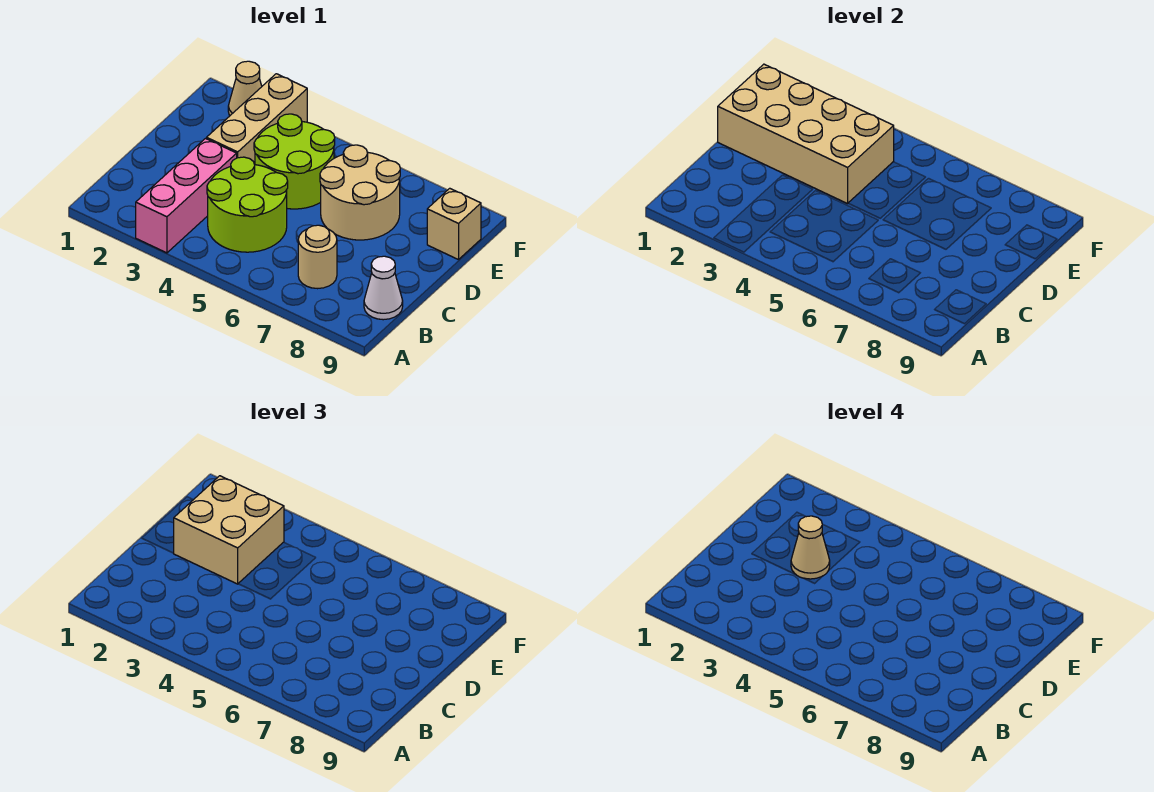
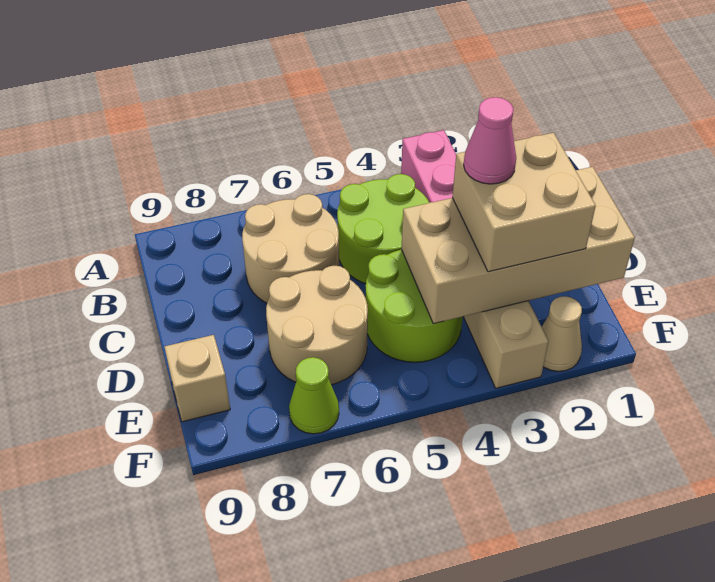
tan round brick B7 level 1 -> tan round brick B6:C7 level 1
white cone B9 level 1 -> none
tan cone D3 level 4 -> pink cone D3 level 4
none -> lime cone F7 level 1

